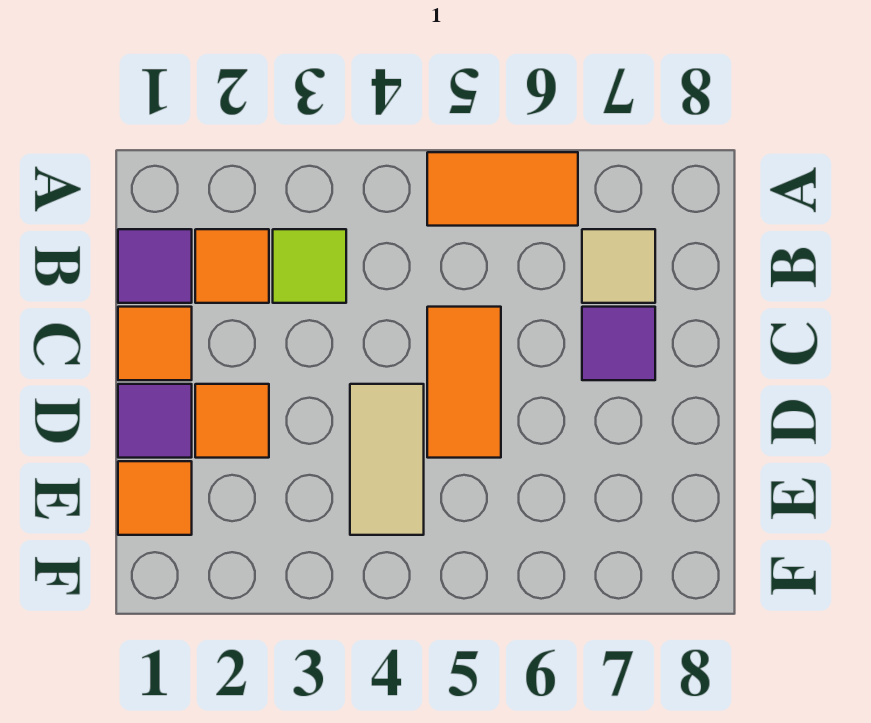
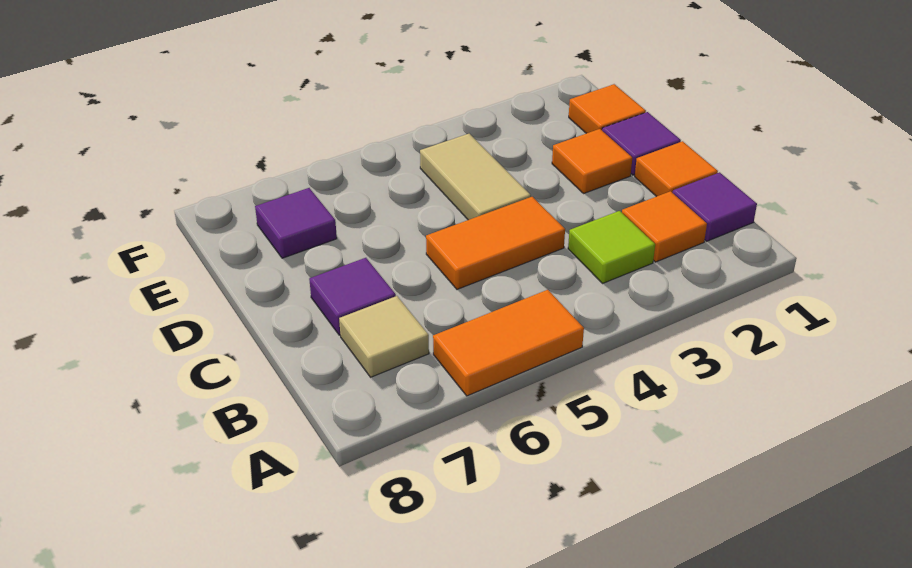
orange tile C5:D5 level 1 -> orange tile C4:C5 level 1
none -> purple tile E7 level 1

